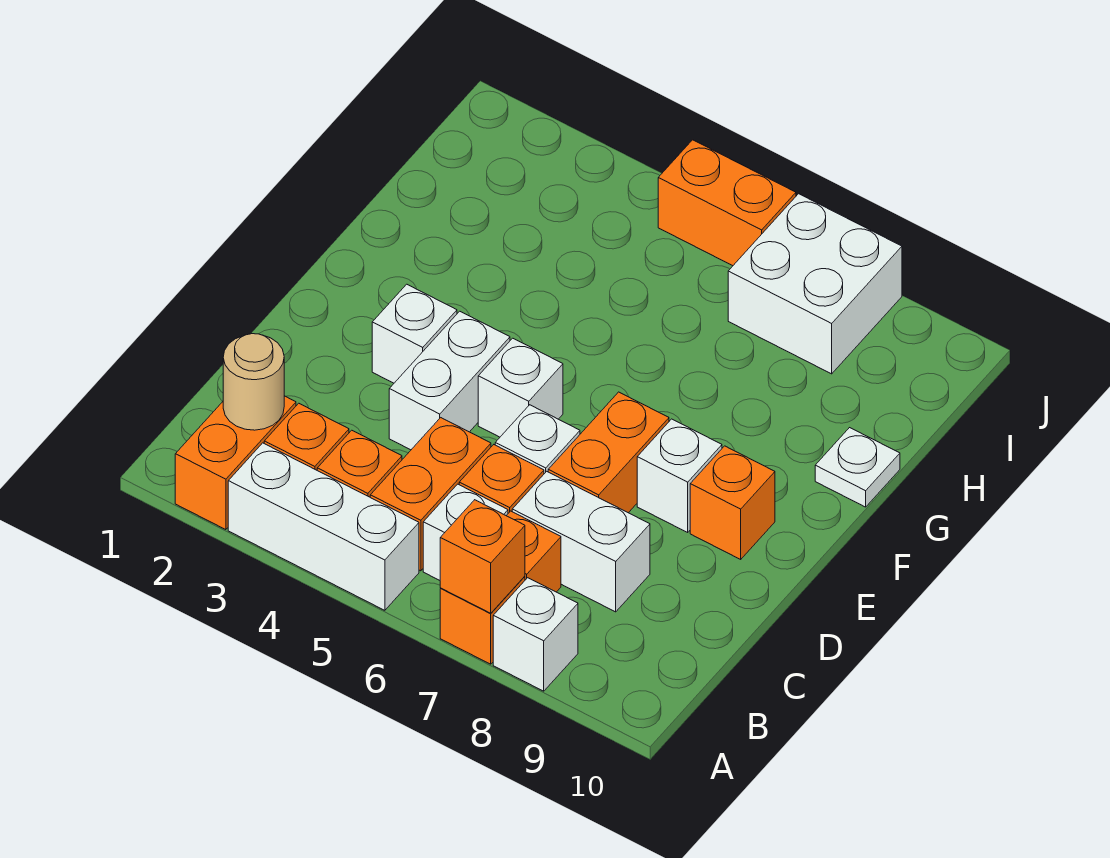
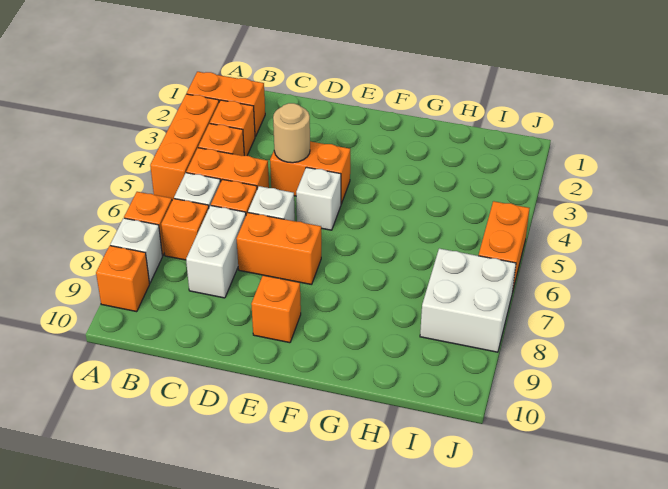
white brick A3:A5 level 1 -> orange brick A3:A5 level 1
orange brick A7 level 2 -> orange brick A9 level 1
tan round brick B2 level 2 -> tan round brick D4 level 2
white brick D4:E4 level 1 -> orange brick D4:E4 level 1
white brick E3 level 1 -> none
white brick E8 level 1 -> none
white plate G10 level 1 -> none

